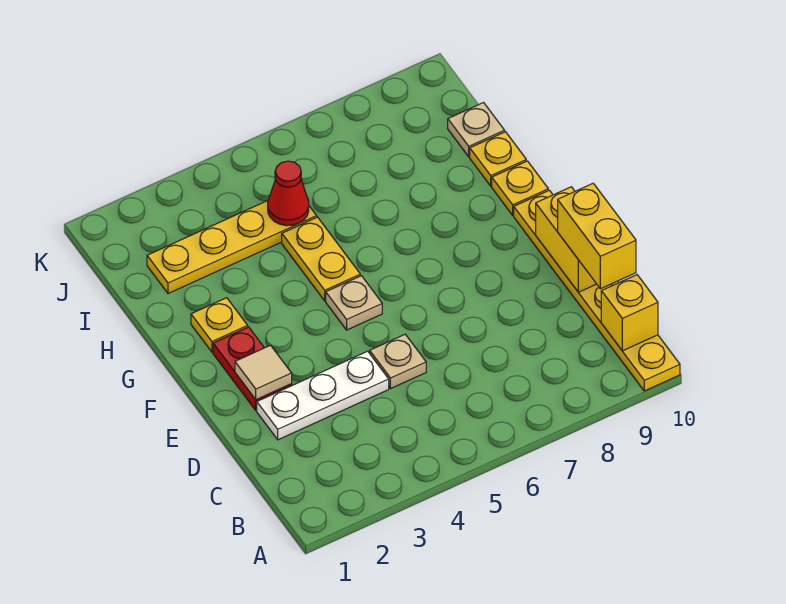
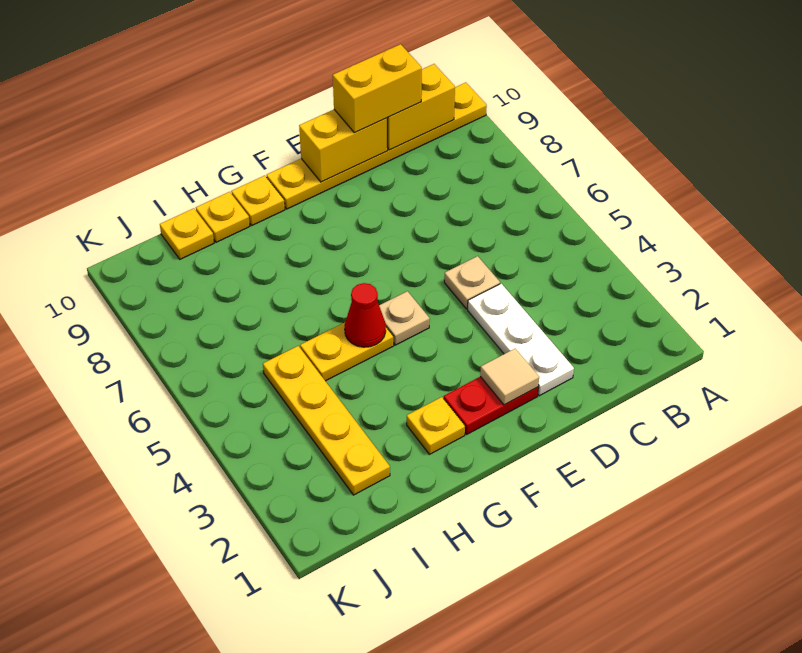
yellow brick B10 level 2 -> yellow brick B10:C10 level 2
red cone I5 level 2 -> red cone G5 level 2
tan plate I10 level 1 -> yellow plate I10 level 1

